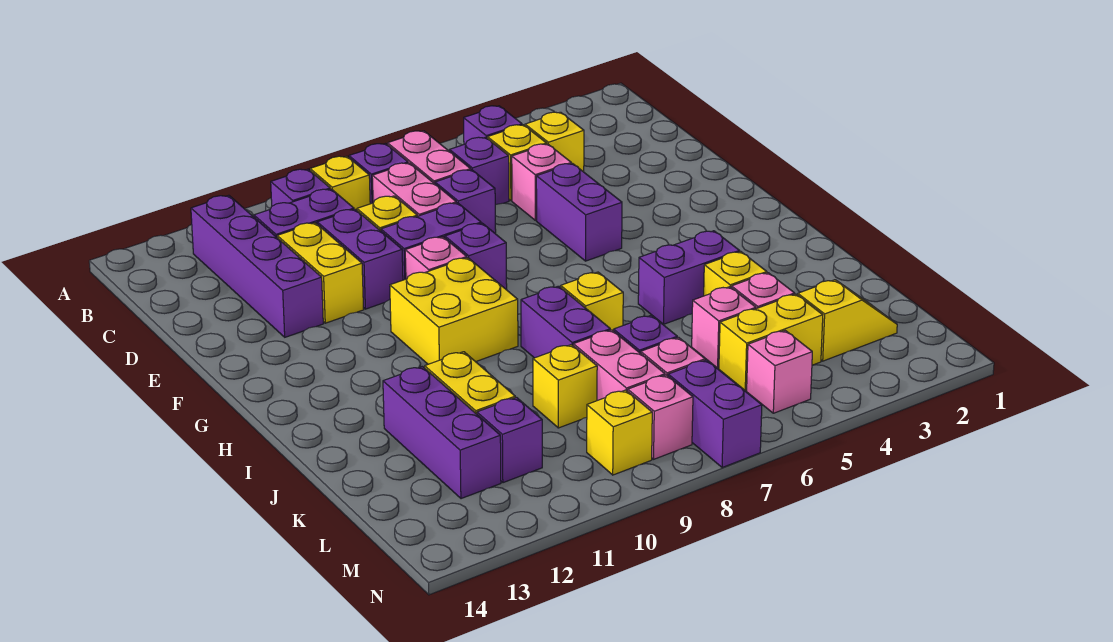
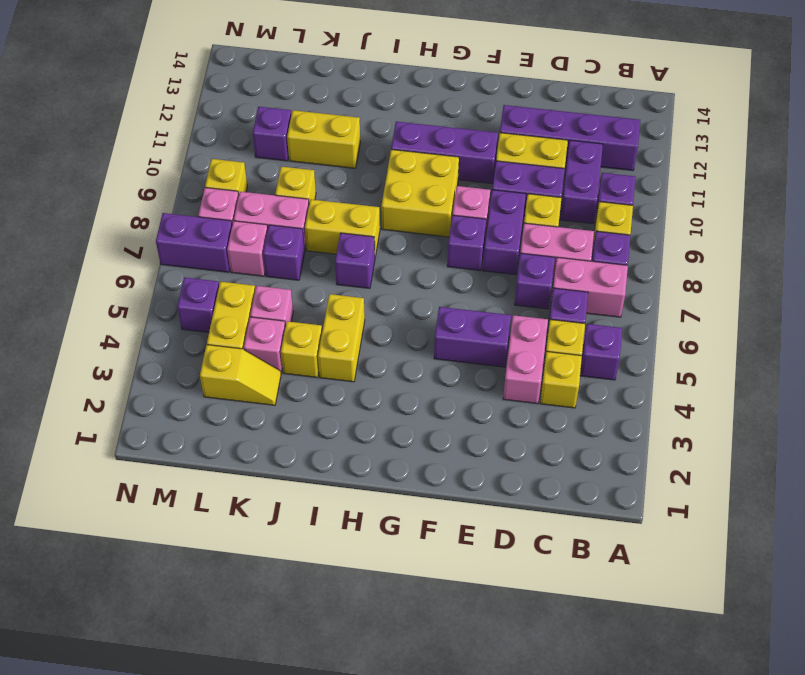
pink brick D5 level 1 -> pink brick D4:D5 level 1
purple brick I4:I5 level 1 -> yellow brick I4:I5 level 1
yellow brick I7 level 1 -> purple brick I7 level 1
purple brick I8:J8 level 1 -> yellow brick I8:J8 level 1
purple brick J12:L12 level 1 -> purple brick F11:H11 level 1
yellow slope L2:L3 level 1 top 3 -> yellow slope K3:L3 level 1 top L
pink brick M5 level 1 -> purple brick M5 level 1

